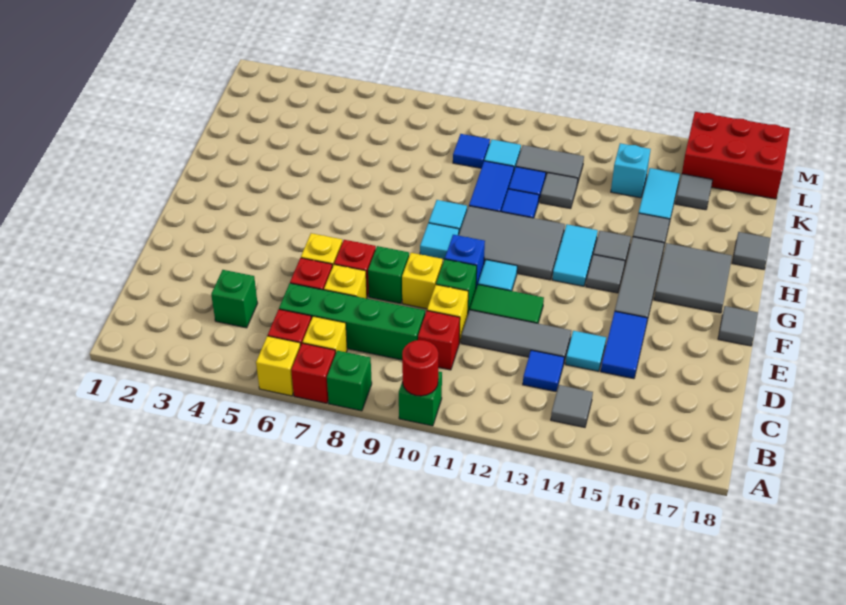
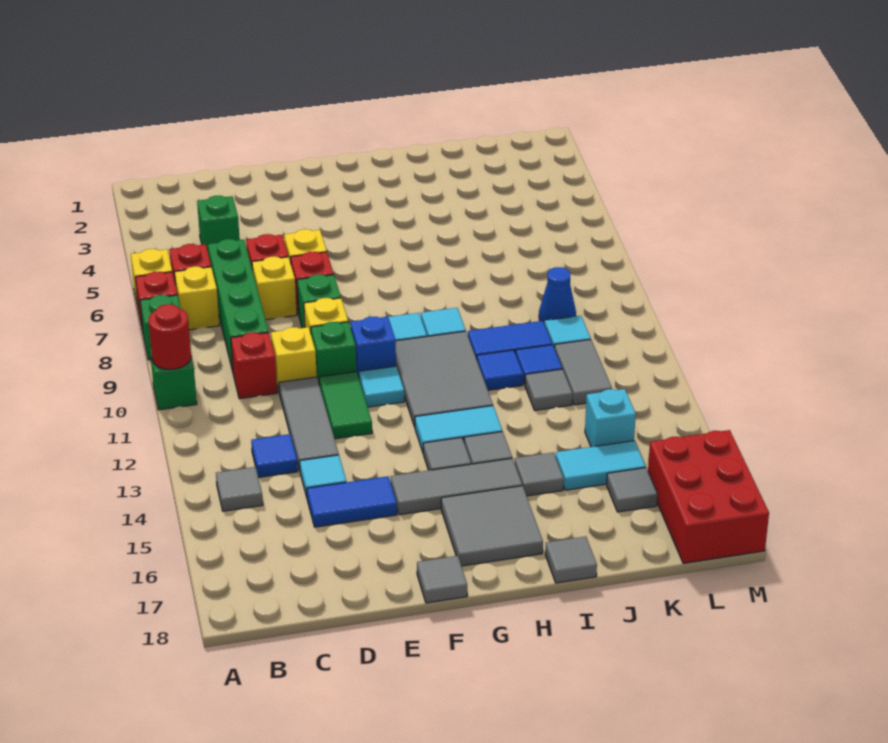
blue tile K9 level 1 -> blue cone K9 level 1

